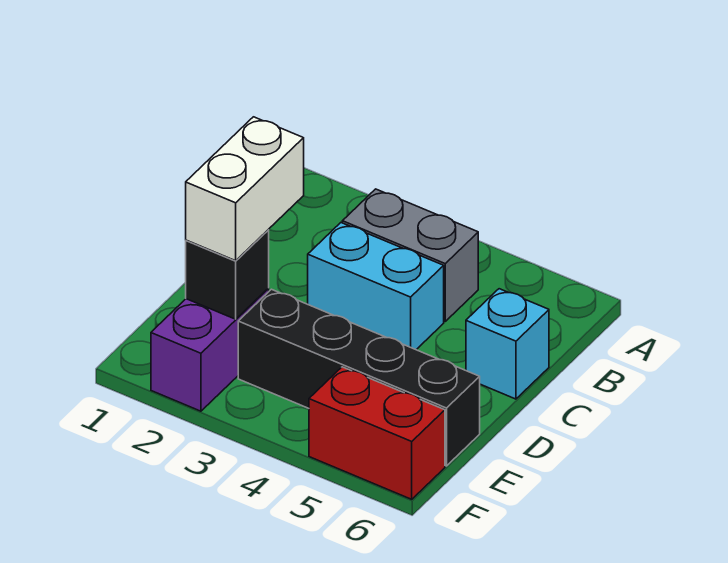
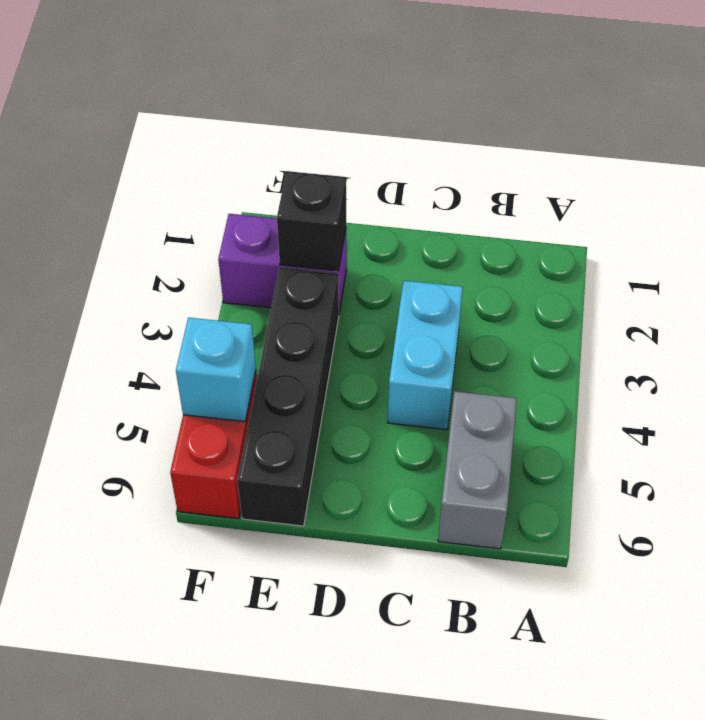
grey brick B3:B4 level 1 -> grey brick B5:B6 level 1
cyan brick C6 level 1 -> cyan brick F5 level 2
white brick D2:E2 level 3 -> none

